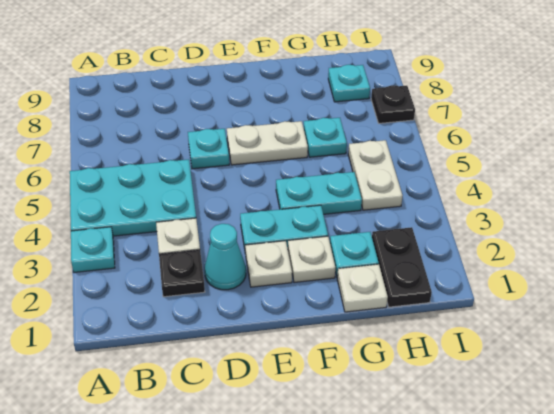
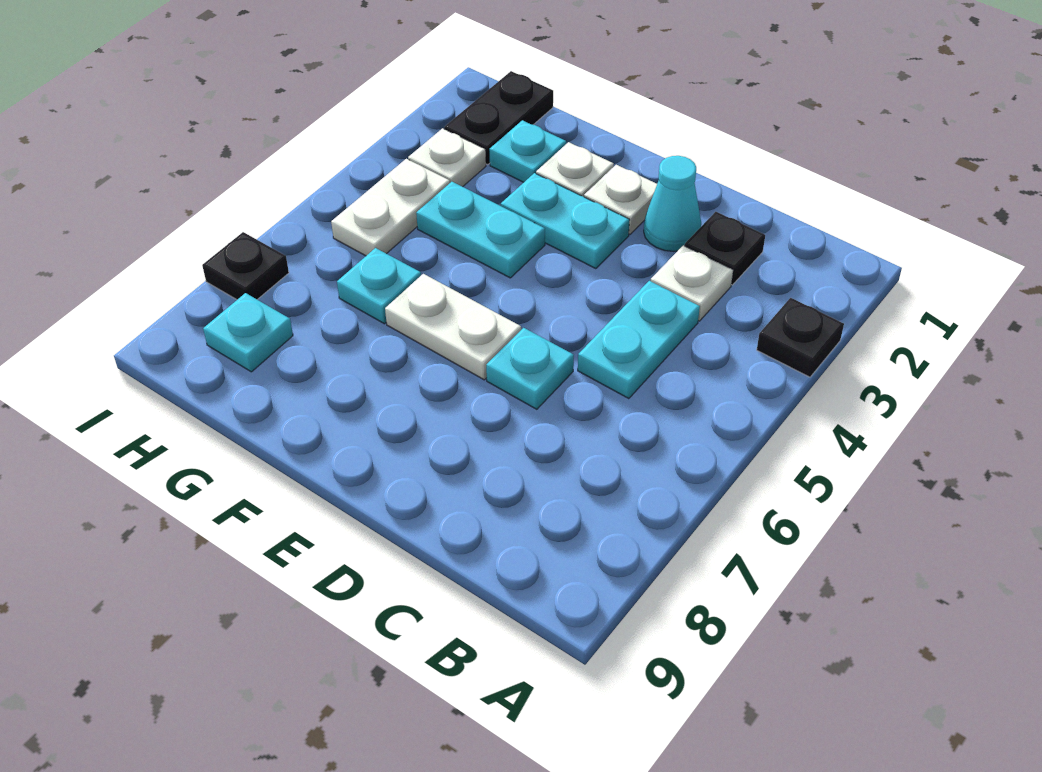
cyan plate A3 level 1 -> black plate A3 level 1
cyan plate A4:C5 level 1 -> cyan plate C4:C5 level 1
white plate G1 level 1 -> white plate H3 level 1

